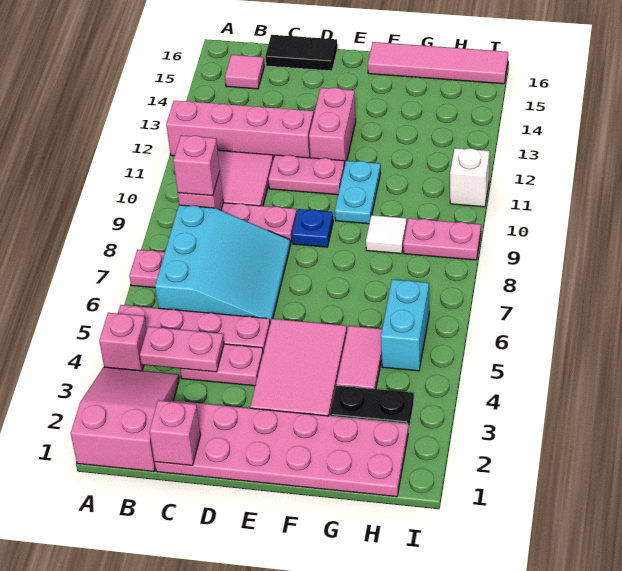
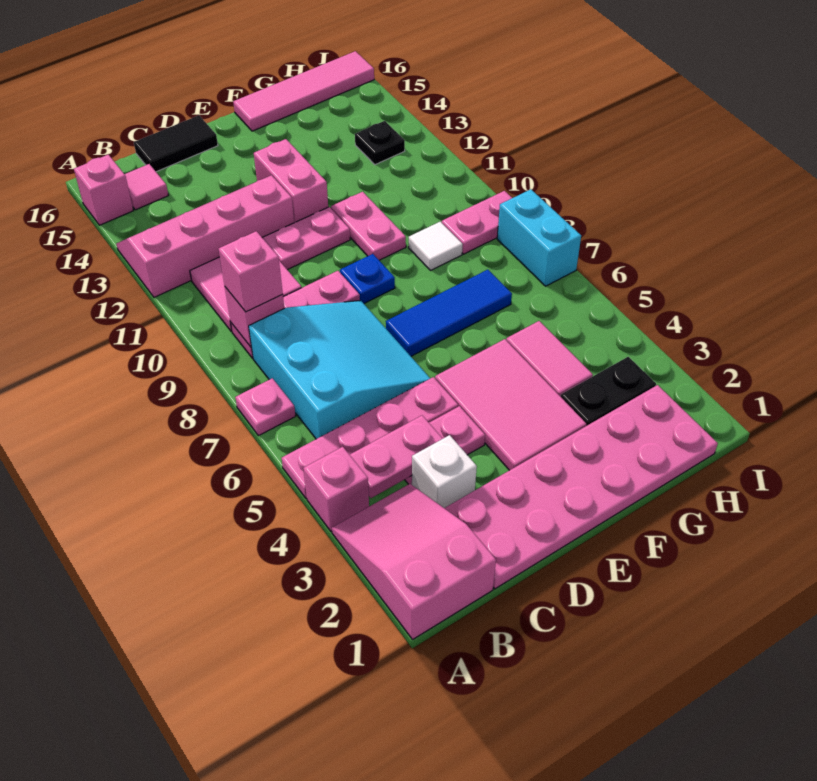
pink brick C1 level 2 -> pink brick A15 level 1
none -> blue tile E7:G7 level 1
cyan plate F10:F11 level 1 -> pink plate F10:F11 level 1
cyan brick H5:H6 level 1 -> cyan brick I7:I8 level 1
none -> black plate H13 level 1
white brick I11 level 1 -> white brick C3 level 1

